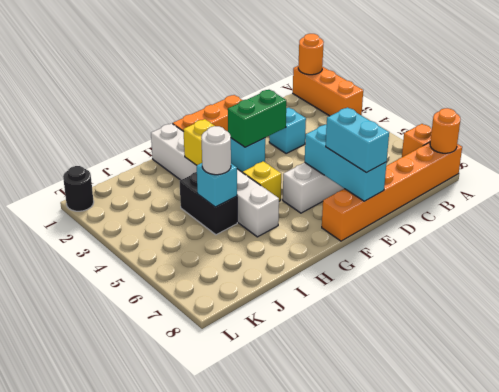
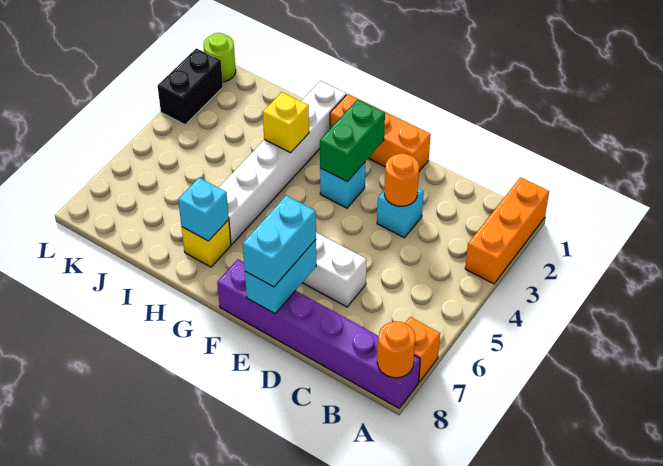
orange round brick A1 level 2 -> orange round brick D3 level 2
orange brick A8:F8 level 1 -> purple brick A8:F8 level 1
green brick E3:F3 level 2 -> green brick F2:F3 level 2
cyan brick E6:E8 level 2 -> cyan brick E7:E8 level 2
yellow brick G5 level 1 -> yellow brick H7 level 1
black brick I4:I5 level 1 -> black brick L2:L3 level 1
cyan brick I5 level 2 -> cyan brick H7 level 2
white round brick I5 level 3 -> none
black round brick L1 level 1 -> lime round brick L1 level 1

